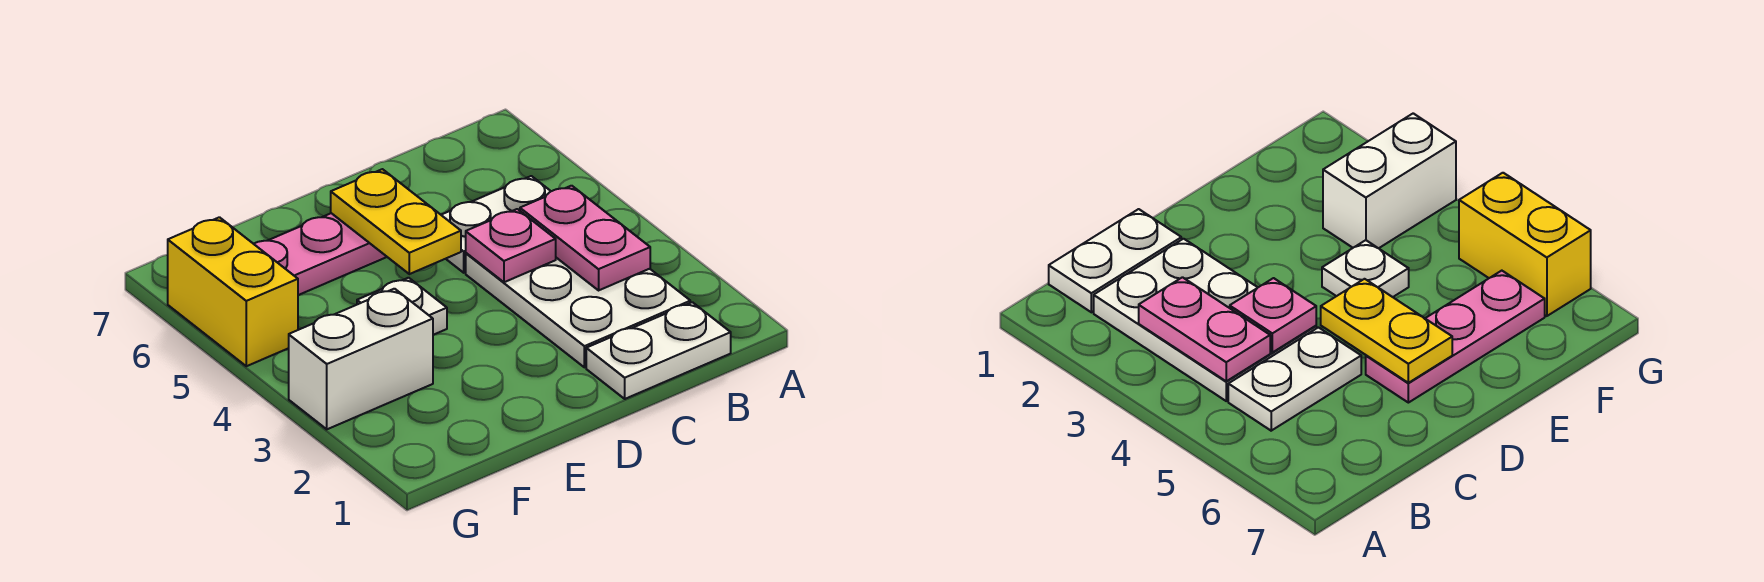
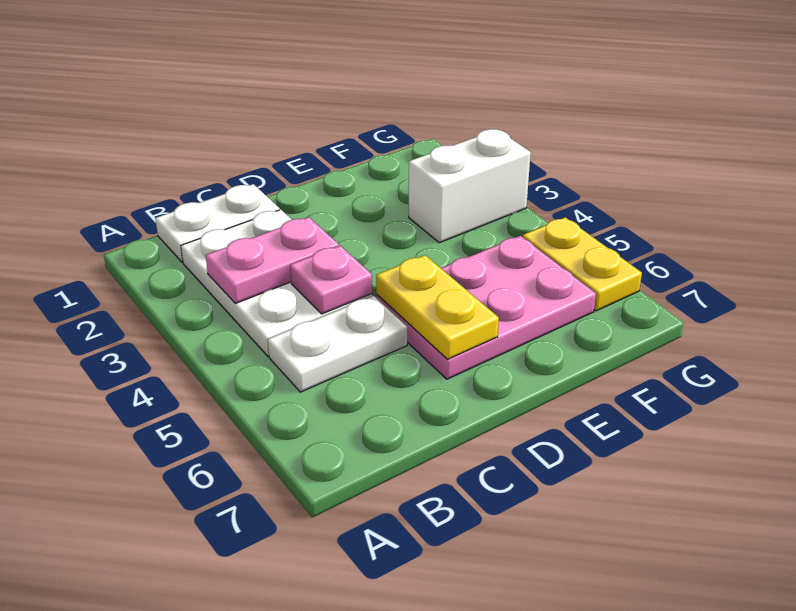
pink plate B3:B4 level 2 -> pink plate B3:C3 level 2
pink plate D6:F6 level 1 -> pink plate D5:F6 level 1
white plate E4 level 1 -> none
yellow brick G5:G6 level 1 -> yellow plate G5:G6 level 1

